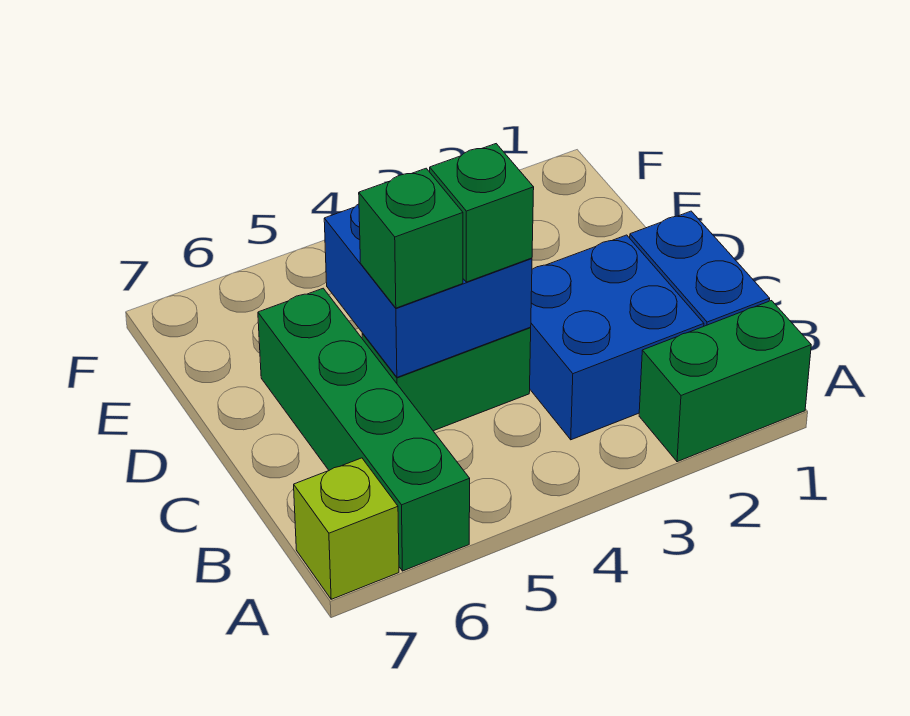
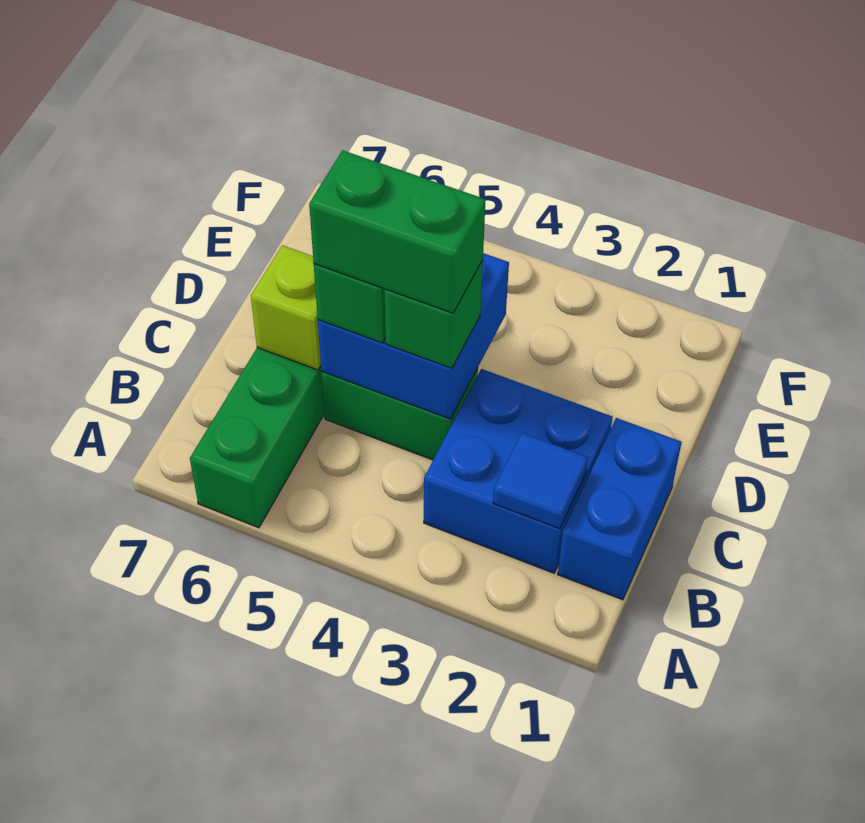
green brick A1:A2 level 1 -> green brick C4:C5 level 4
lime brick A7 level 1 -> lime brick C6 level 2
none -> blue tile B2 level 2

